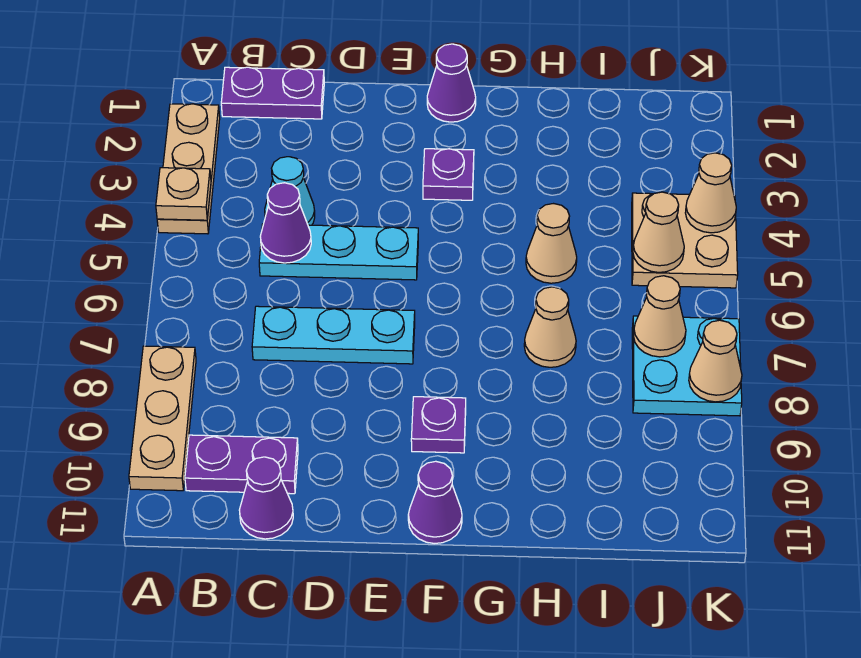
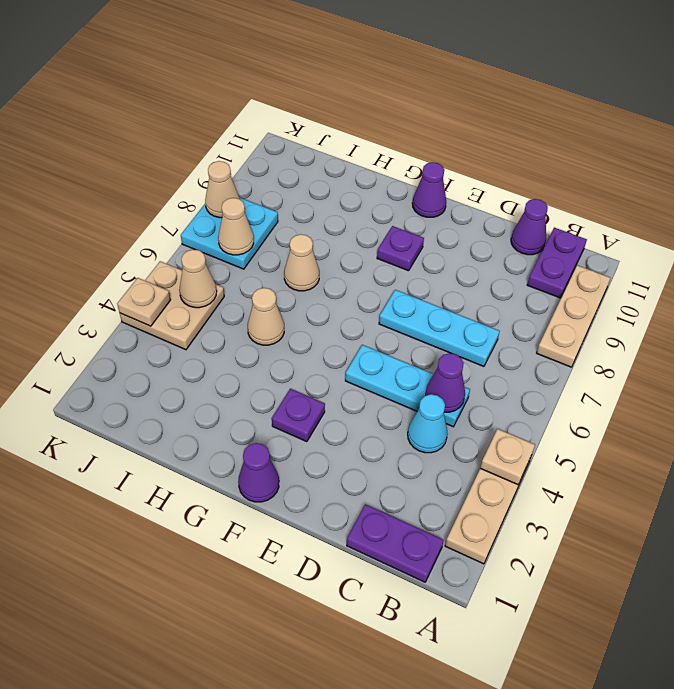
purple plate B10:C10 level 1 -> purple plate B10:B11 level 1
tan cone K4 level 2 -> tan plate K4 level 2

